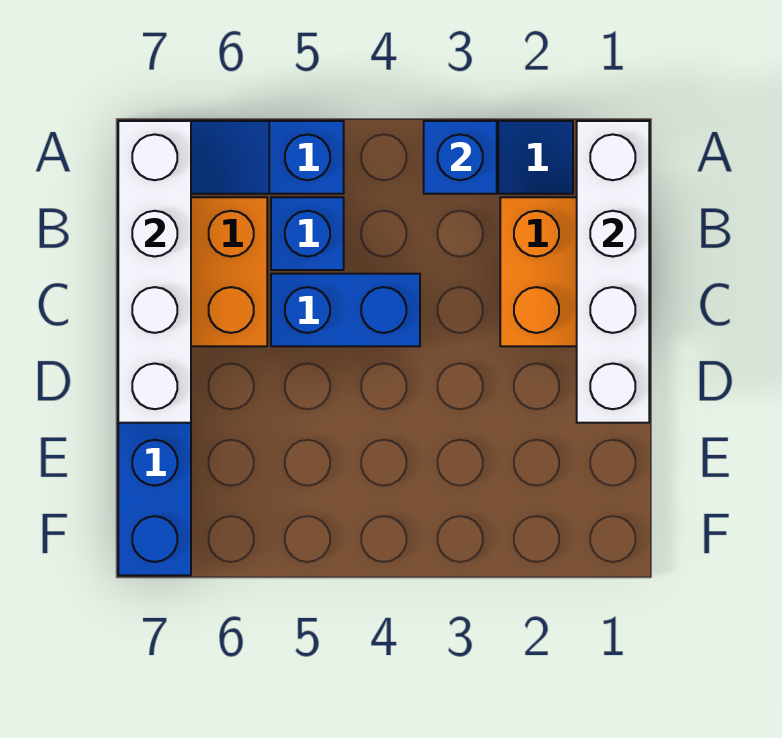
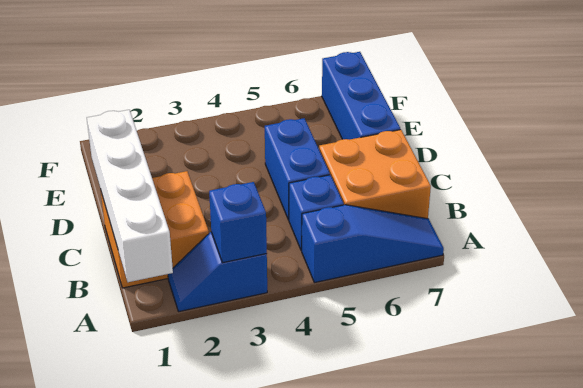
white brick A7:D7 level 2 -> none
blue brick C4:C5 level 1 -> blue brick C5:D5 level 1

